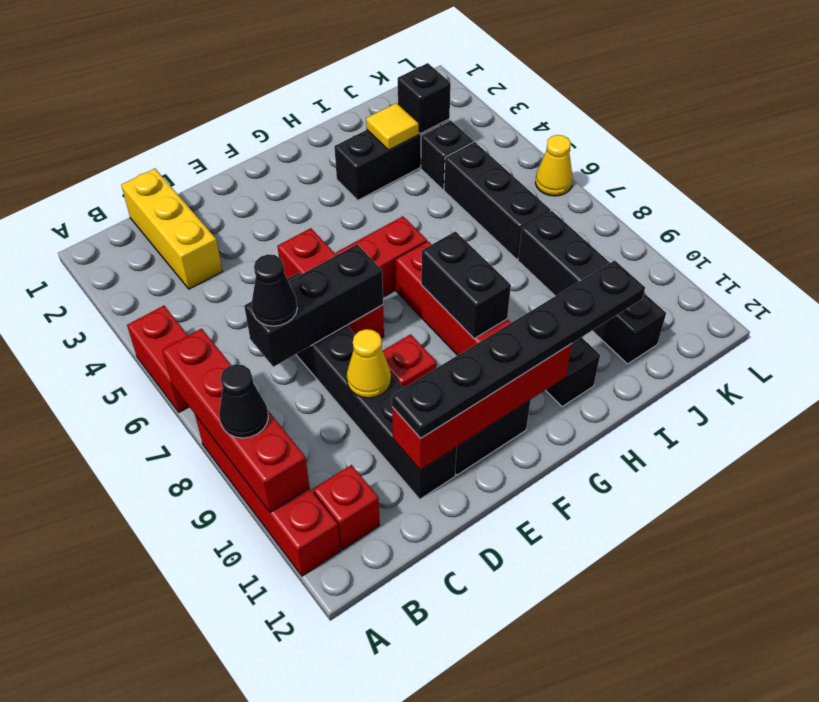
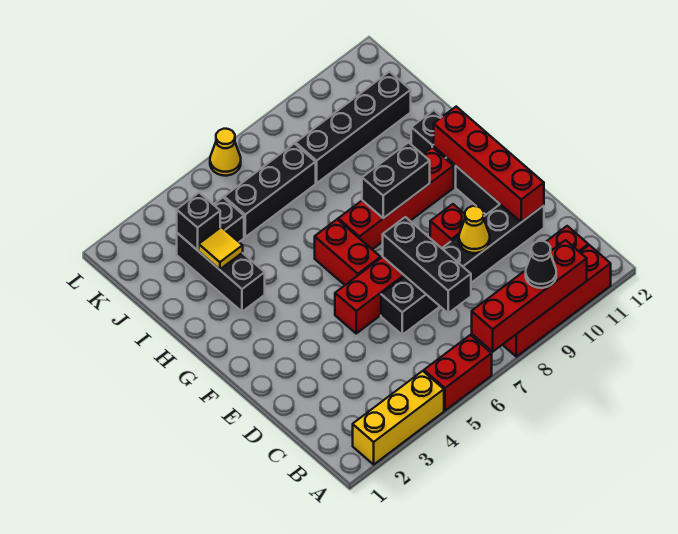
yellow brick C1:C3 level 1 -> yellow brick A2:A4 level 1
black cone C7 level 3 -> none
black plate D11:I11 level 3 -> none

